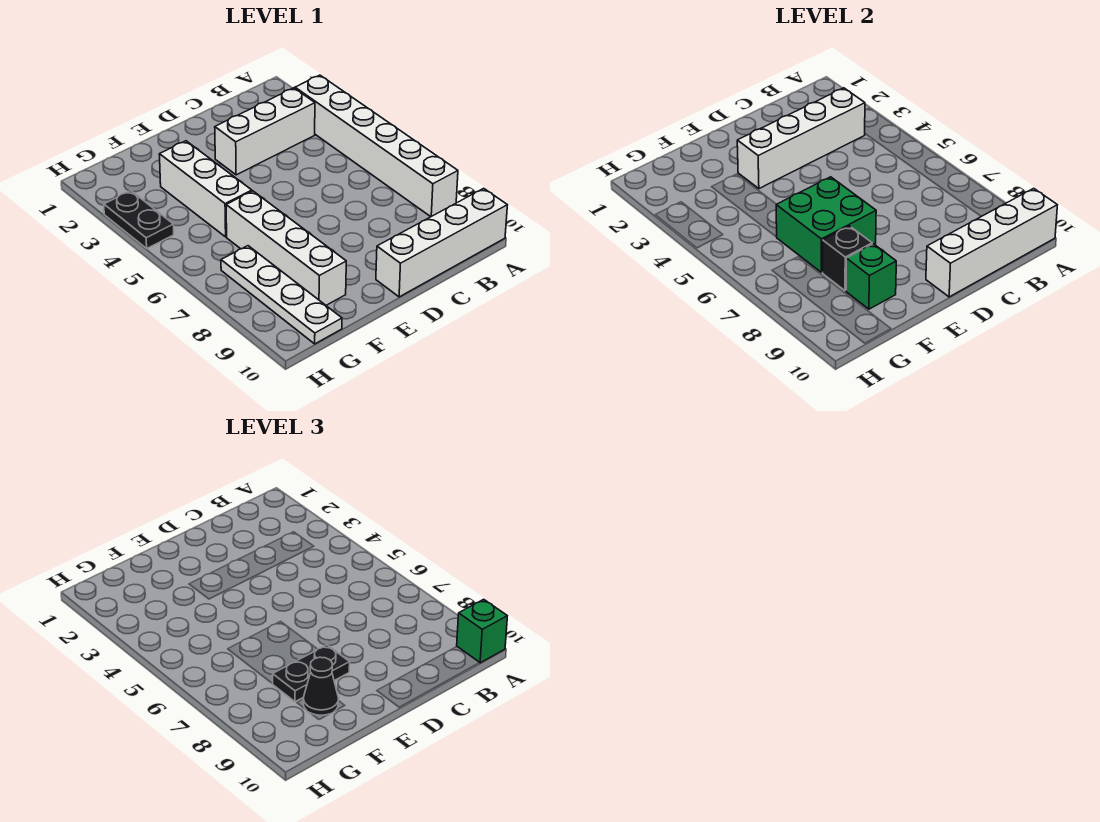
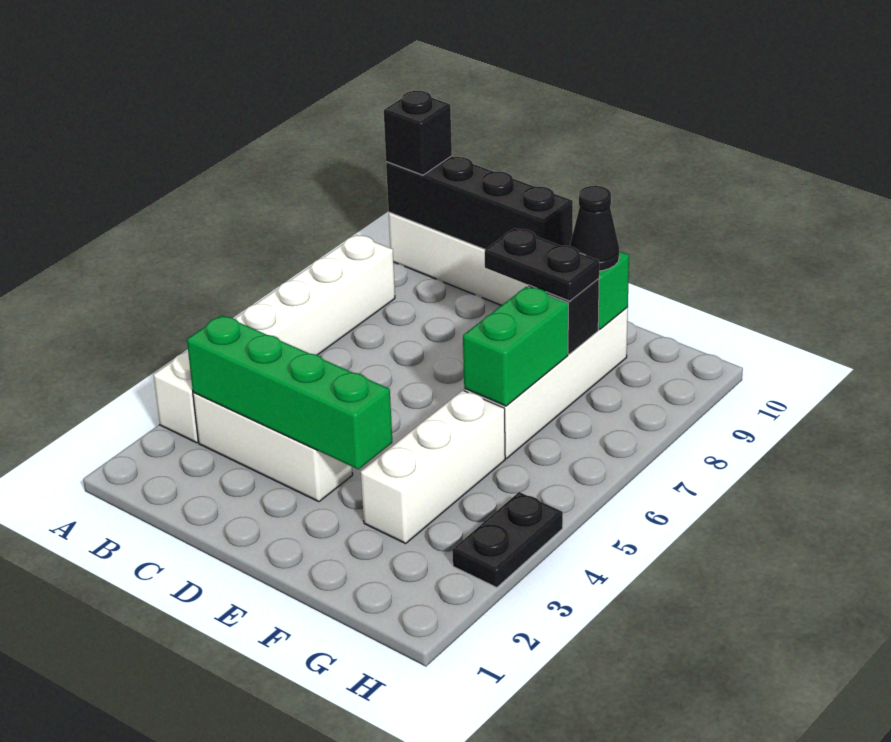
white brick A10:D10 level 2 -> black brick A10:D10 level 2
green brick A10 level 3 -> black brick A10 level 3
white brick B3:E3 level 2 -> green brick B3:E3 level 2
green brick E6:F7 level 2 -> green brick F6:F7 level 2
white plate G7:G10 level 1 -> none

